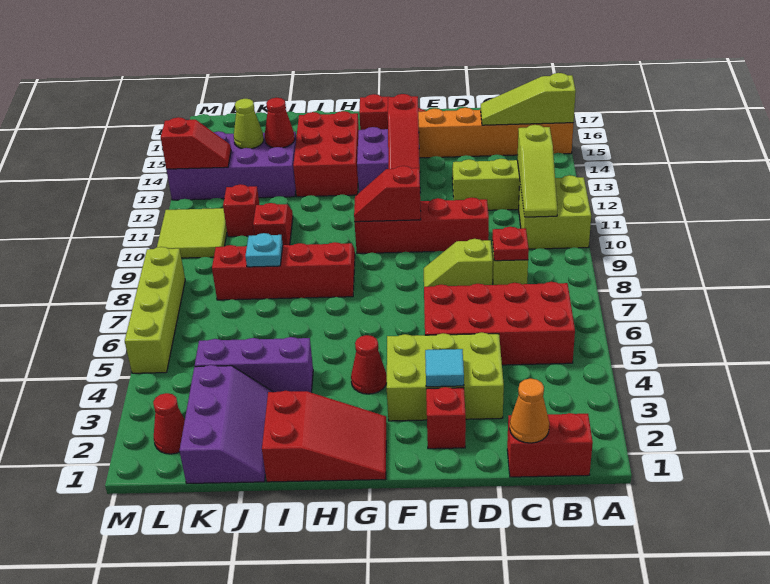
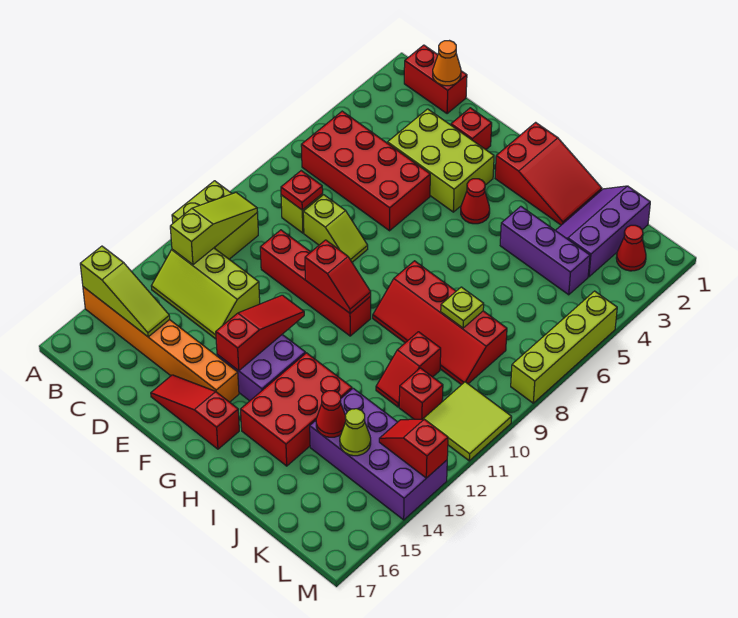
cyan tile E3 level 2 -> none
red slope G1:I2 level 1 top I -> red slope G1:I2 level 1 top G
cyan plate J8 level 2 -> lime plate J8 level 2

